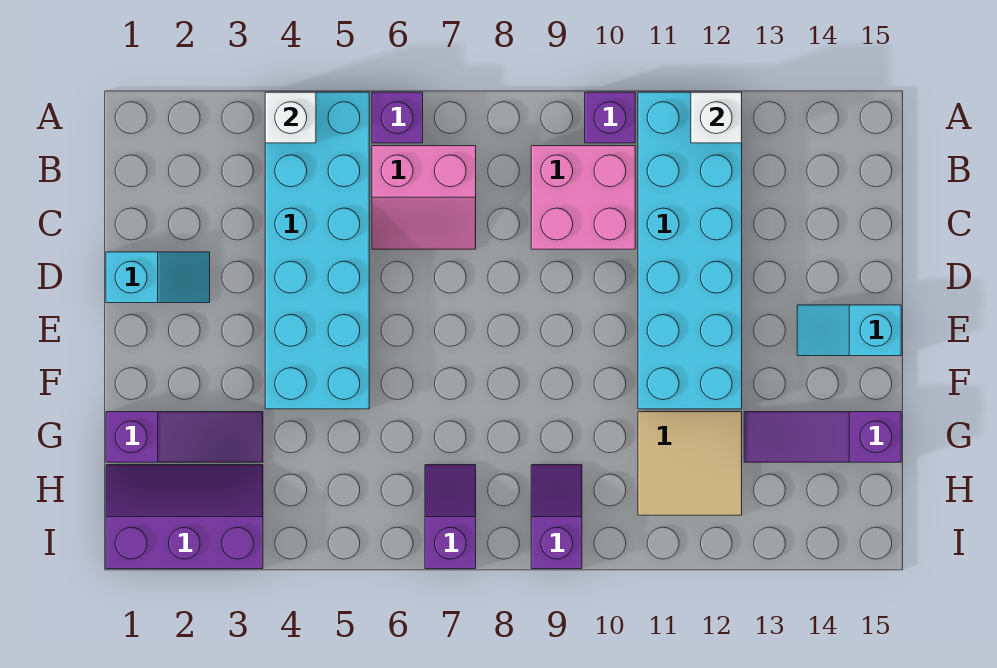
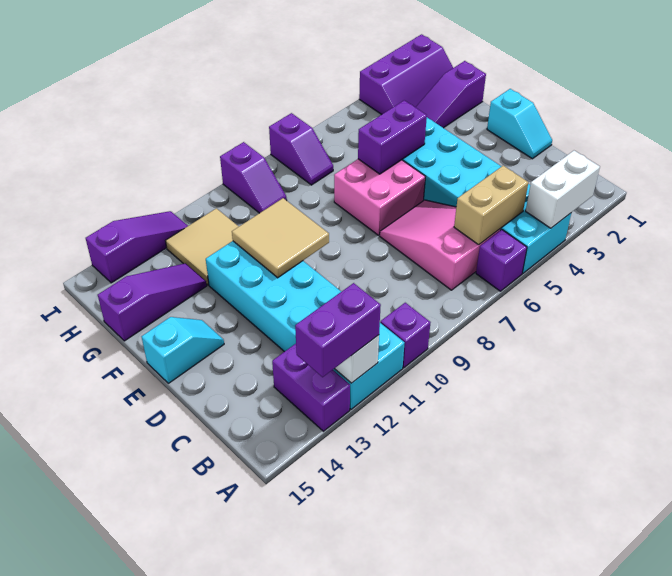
white brick A4 level 2 -> white brick A3:A4 level 2
none -> purple brick A12:A13 level 3
none -> purple brick A13:B13 level 1
none -> tan brick B5:B6 level 2
pink slope B6:C7 level 1 top B -> pink slope B6:D7 level 1 top B
pink brick B9:C10 level 1 -> pink brick E6:F7 level 1
cyan slope D1:D2 level 1 top 1 -> cyan slope D1:E1 level 1 top E
none -> tan tile E10:F11 level 2
none -> purple brick F5:F6 level 2
none -> purple slope I12:I14 level 1 top 14

